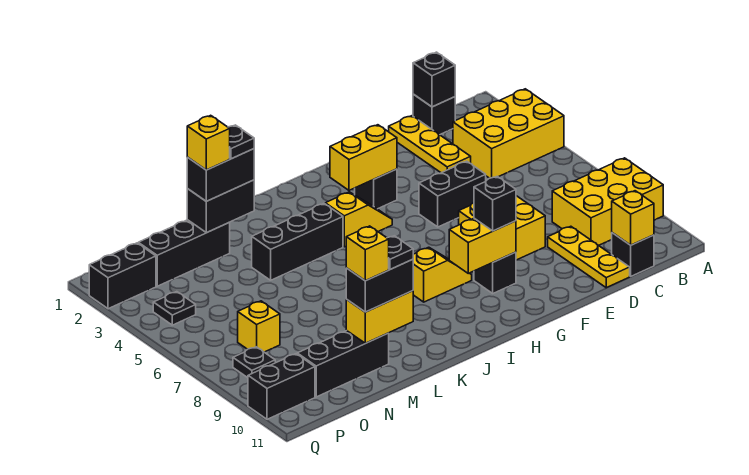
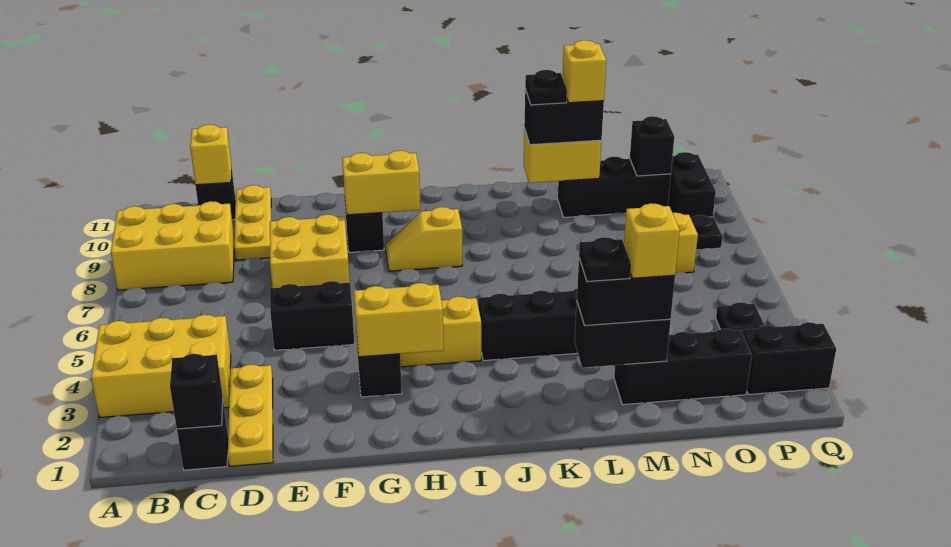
black brick G9 level 3 -> black brick O10 level 2
black brick P10:Q10 level 1 -> black brick P9:P10 level 1

